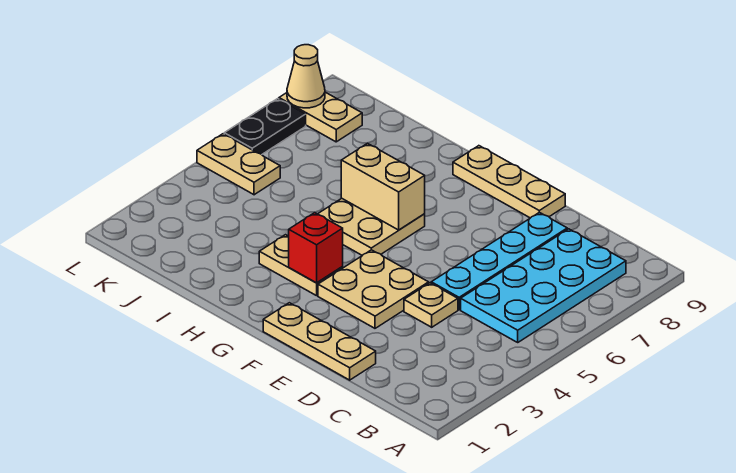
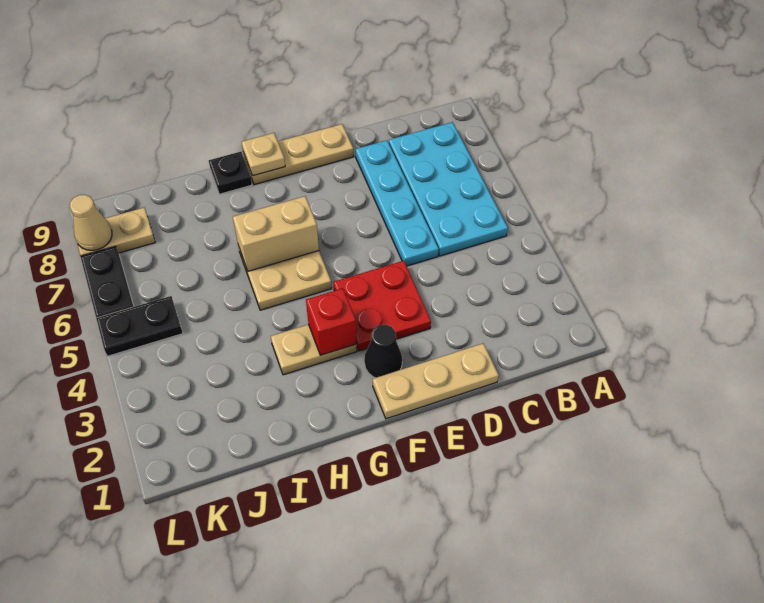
tan plate D4 level 1 -> tan plate G9 level 2
tan plate E3:F4 level 1 -> red plate E3:F4 level 1
none -> black cone F2 level 1
none -> black plate H9 level 1
tan plate K5:L5 level 1 -> black plate K5:L5 level 1

